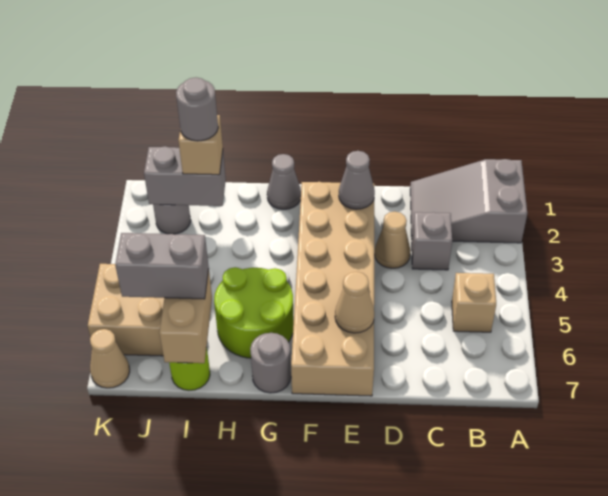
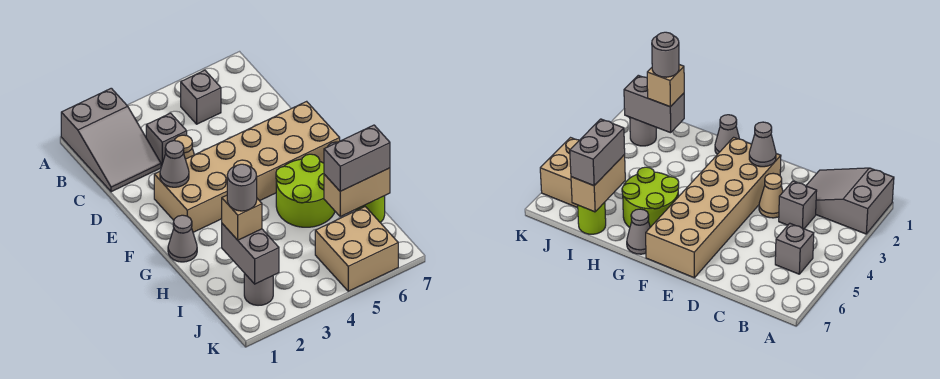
tan brick B5 level 1 -> grey brick B5 level 1
tan cone E6 level 2 -> none
grey round brick G7 level 1 -> grey cone G7 level 1
grey brick I6:J6 level 3 -> grey brick I6:I7 level 3
tan cone K7 level 1 -> none

